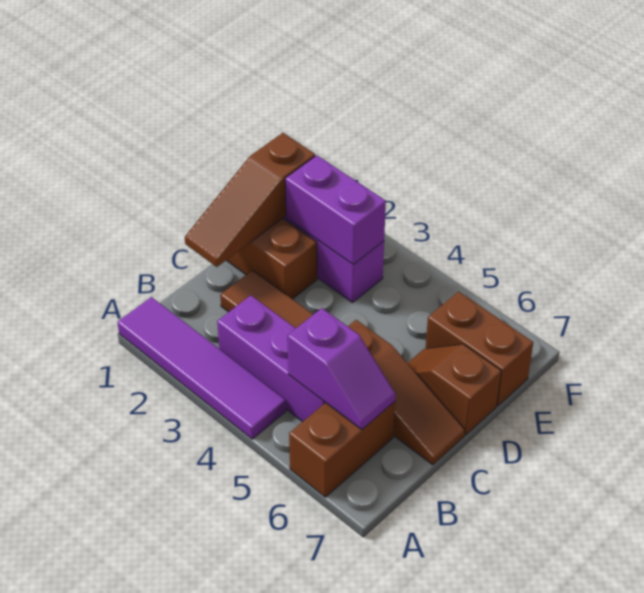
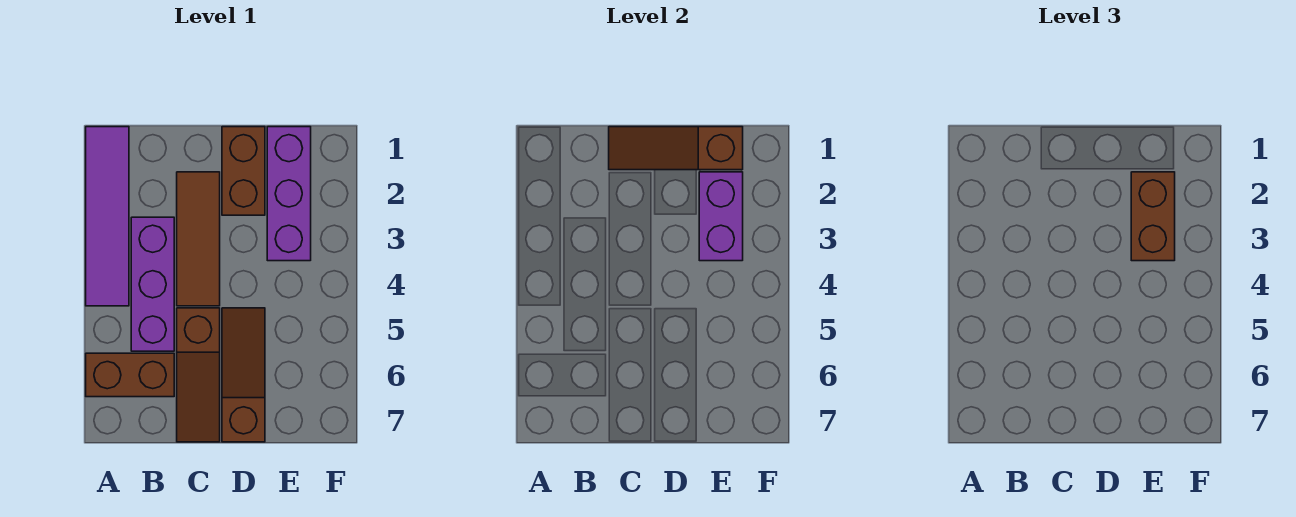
purple slope B5:B6 level 2 top 5 -> none
brown slope D6:D7 level 1 top 7 -> brown slope D5:D7 level 1 top 7
brown brick E6:E7 level 1 -> brown brick E2:E3 level 3

